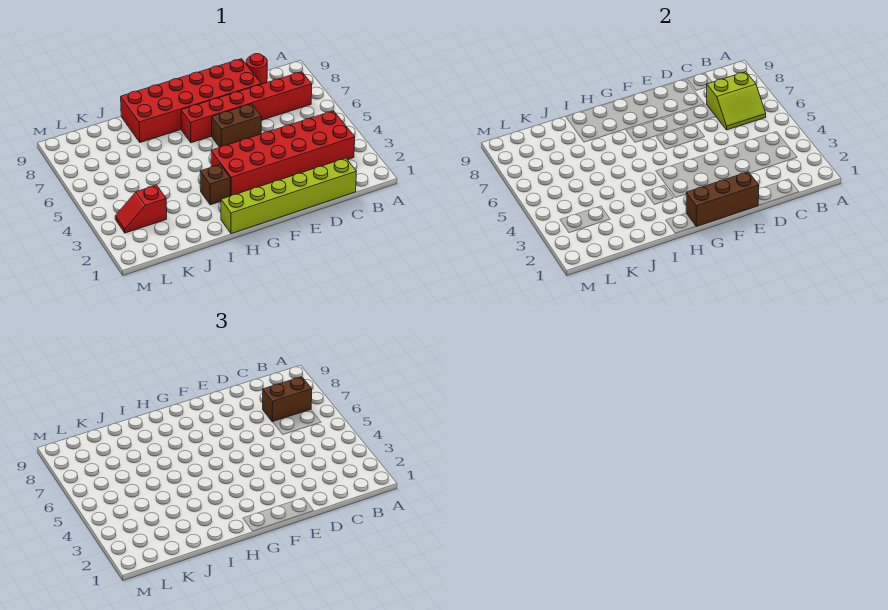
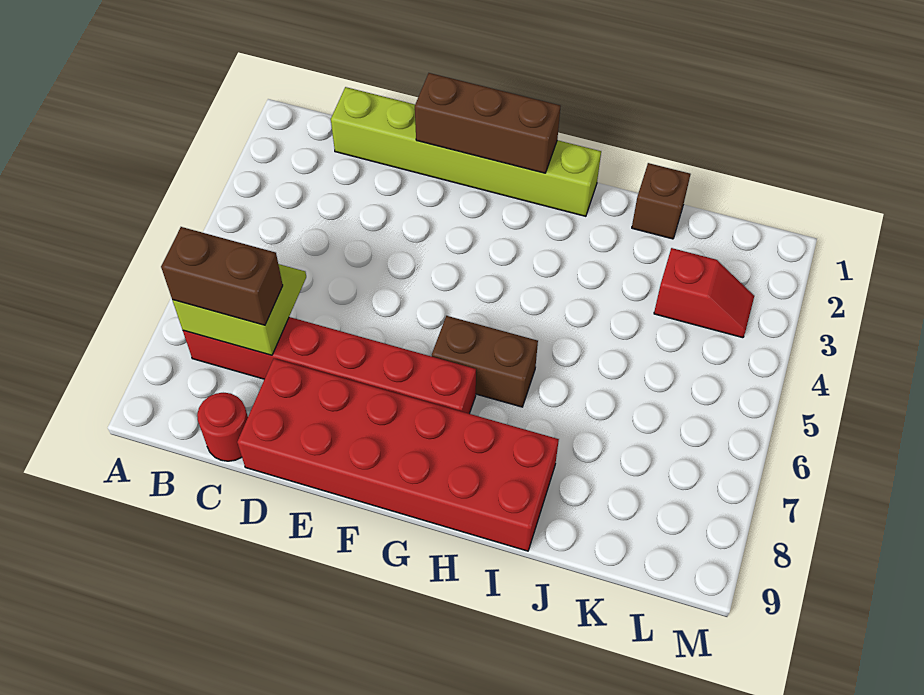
red brick B3:G4 level 1 -> none
brown brick E6:F6 level 1 -> brown brick G6:H6 level 1
brown brick H3 level 1 -> brown brick J1 level 1

